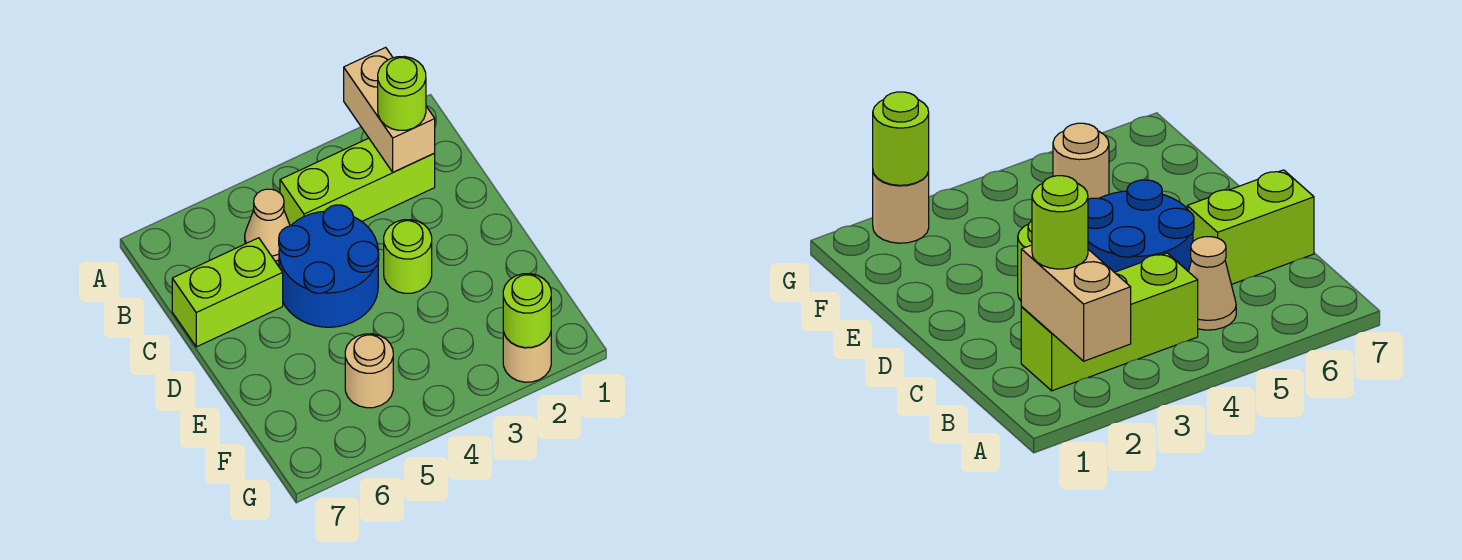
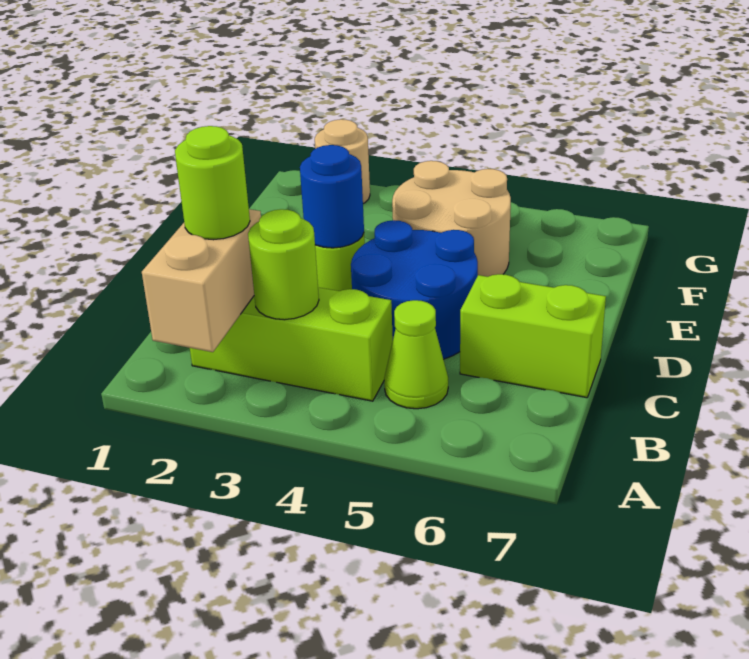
tan cone B5 level 1 -> lime cone B5 level 1
none -> blue round brick D3 level 2
tan round brick F5 level 1 -> tan round brick E4:F5 level 1
lime round brick G2 level 2 -> lime round brick B3 level 2

